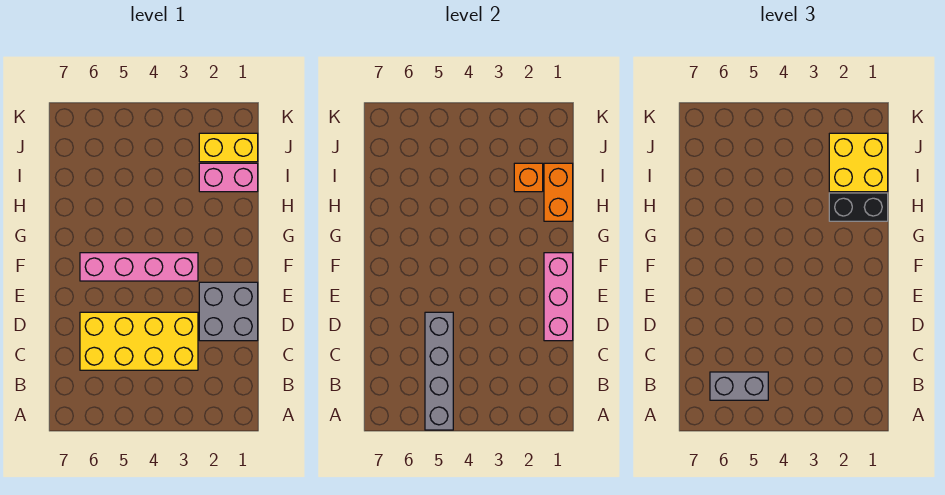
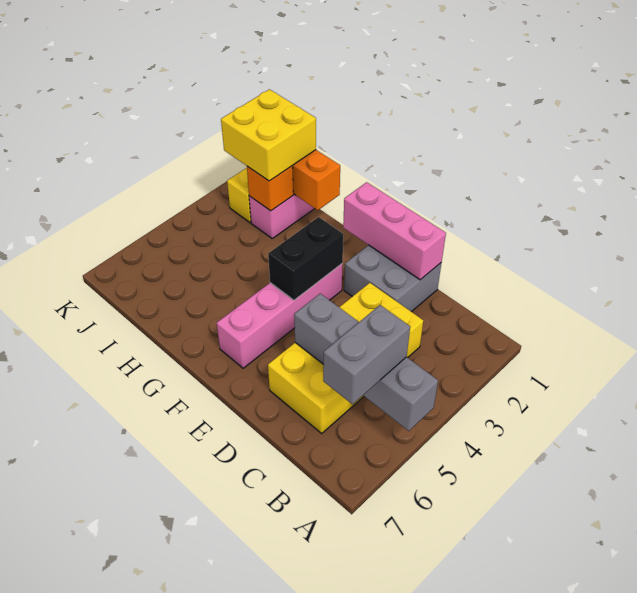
black brick H1:H2 level 3 -> black brick F3:F4 level 2

